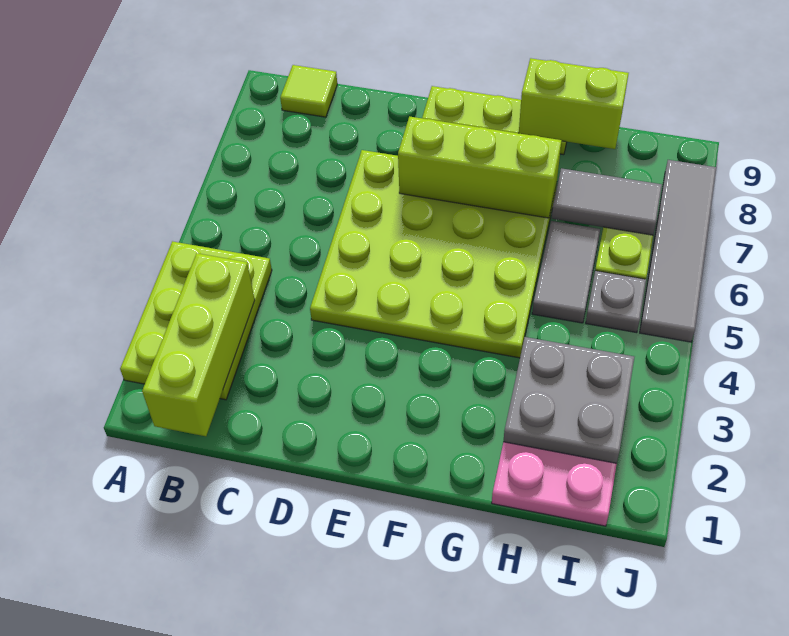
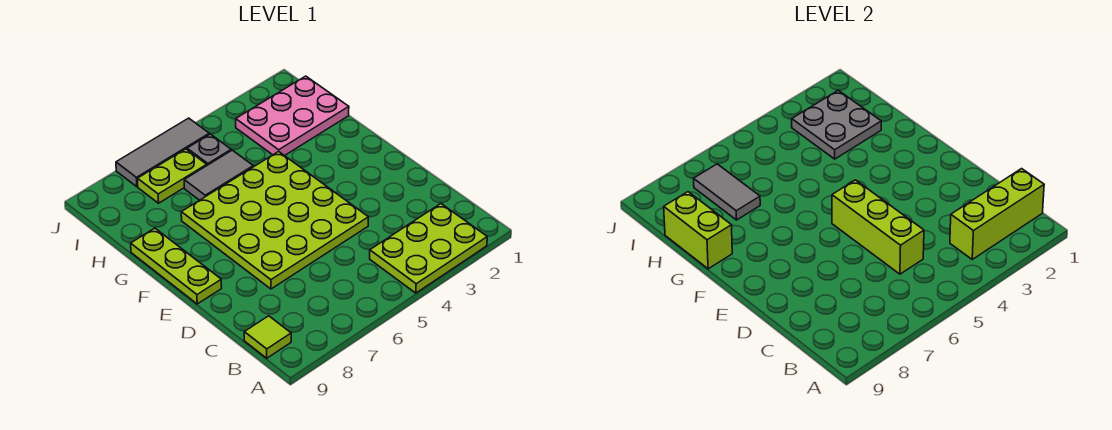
lime brick E7:G7 level 2 -> lime brick C5:E5 level 2
grey tile J5:J8 level 1 -> grey tile J5:J7 level 1

